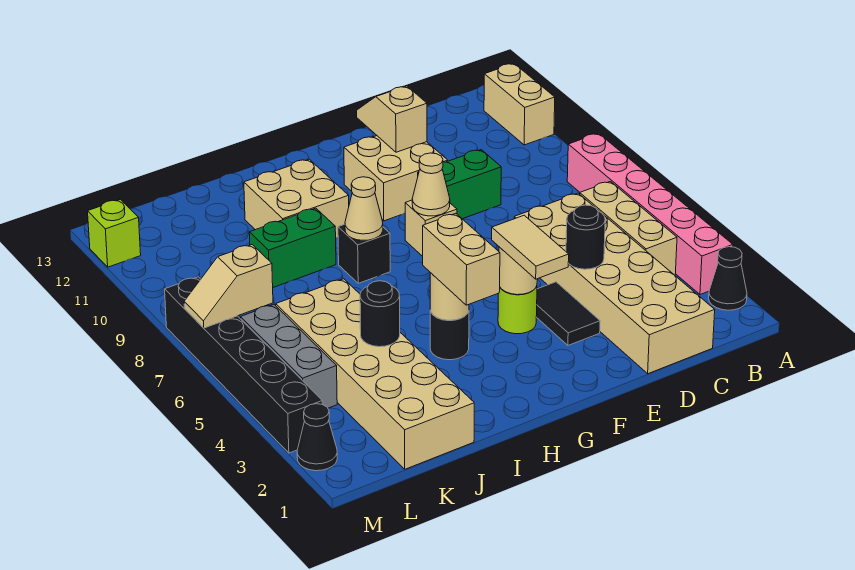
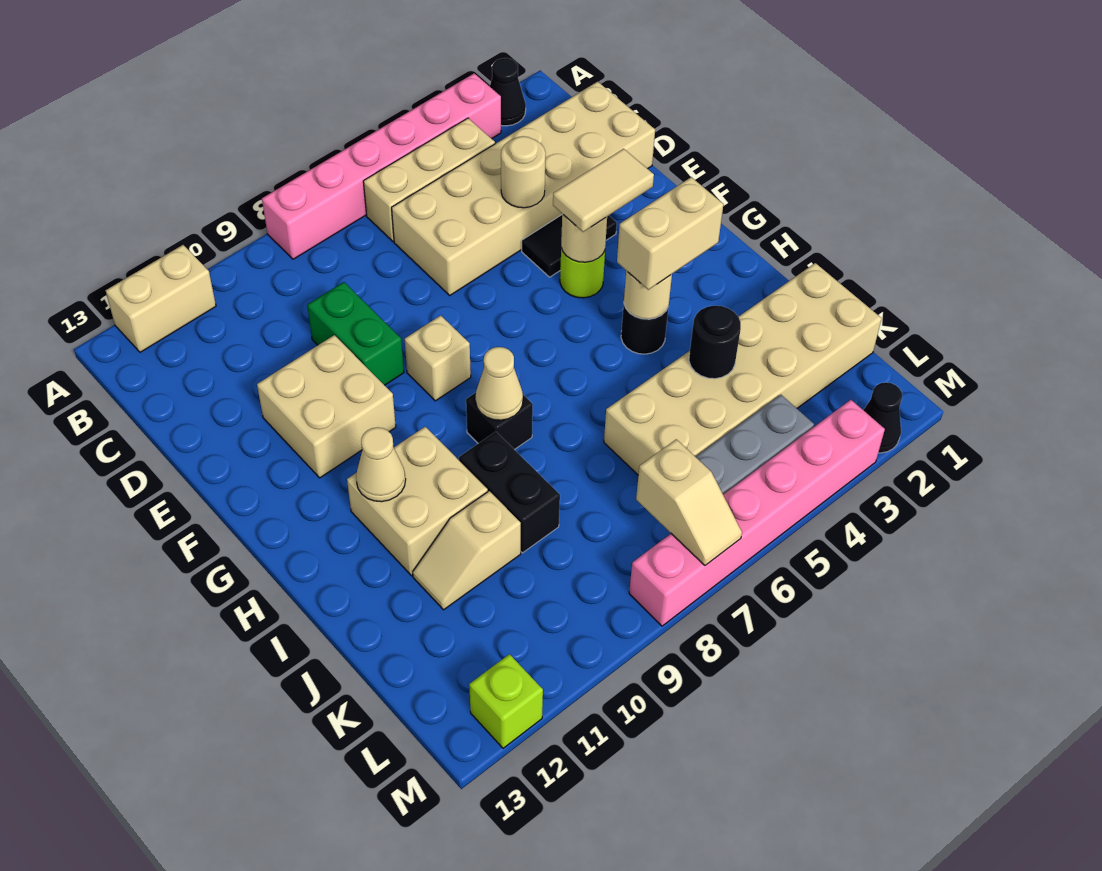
black round brick D4 level 2 -> tan round brick D4 level 2
tan slope E11:E12 level 2 top 11 -> tan slope J10:J11 level 1 top 10
tan cone F8 level 2 -> tan cone H11 level 2
green brick I9:J9 level 1 -> black brick I9:J9 level 1
black brick M3:M8 level 1 -> pink brick M3:M8 level 1

